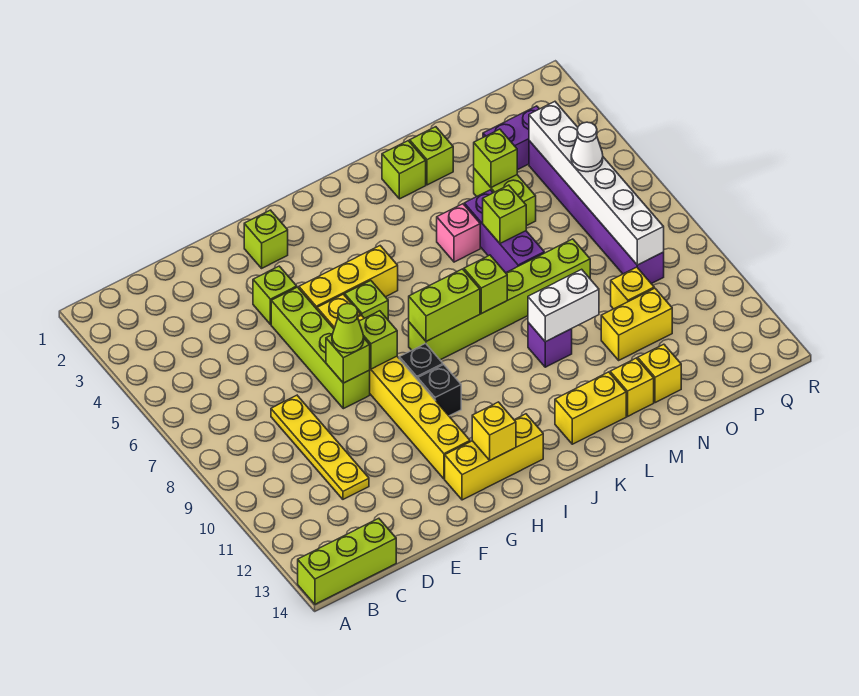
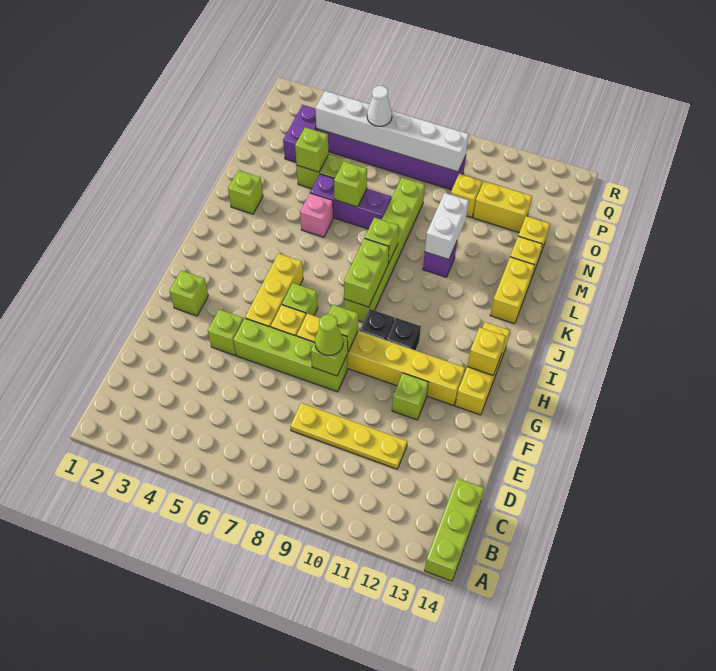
lime brick M2 level 1 -> lime brick F11 level 1
yellow brick N11:O11 level 1 -> yellow brick O11:O12 level 1

